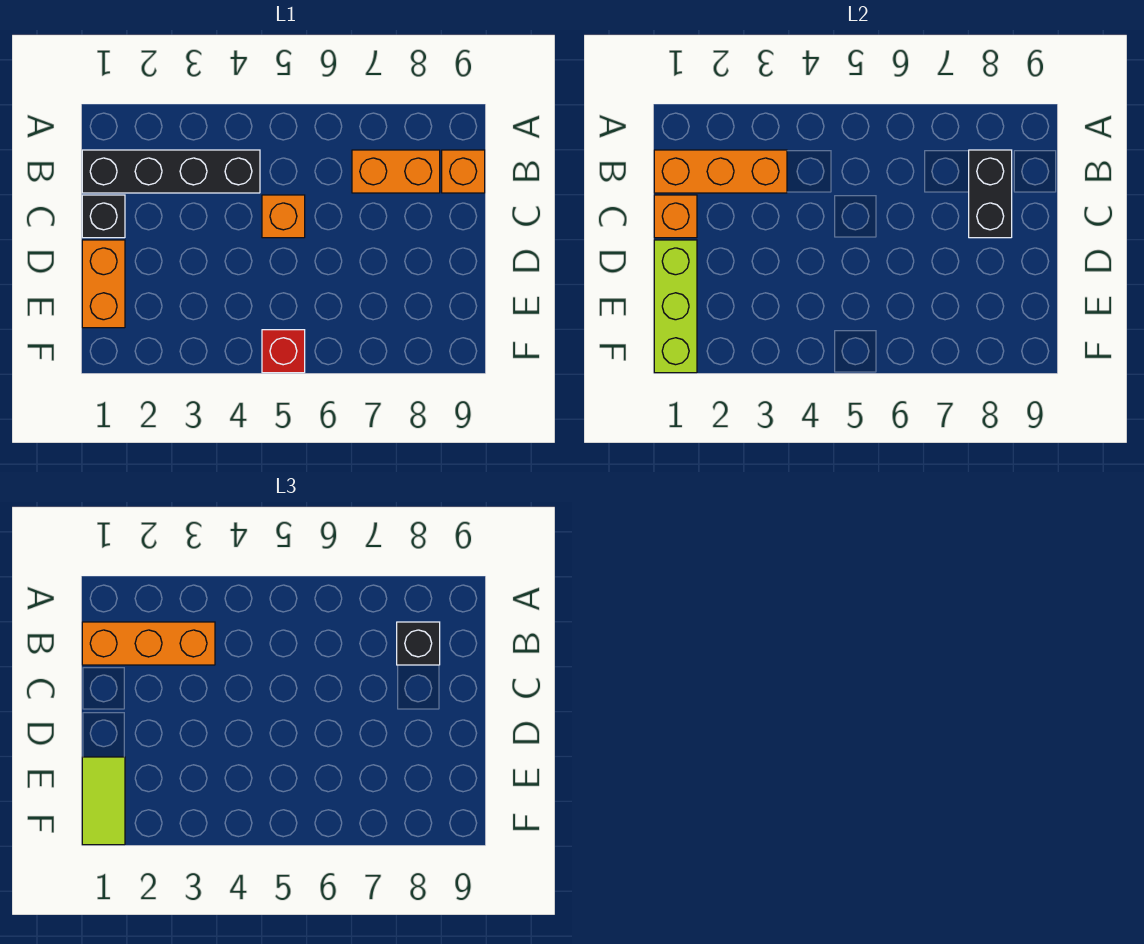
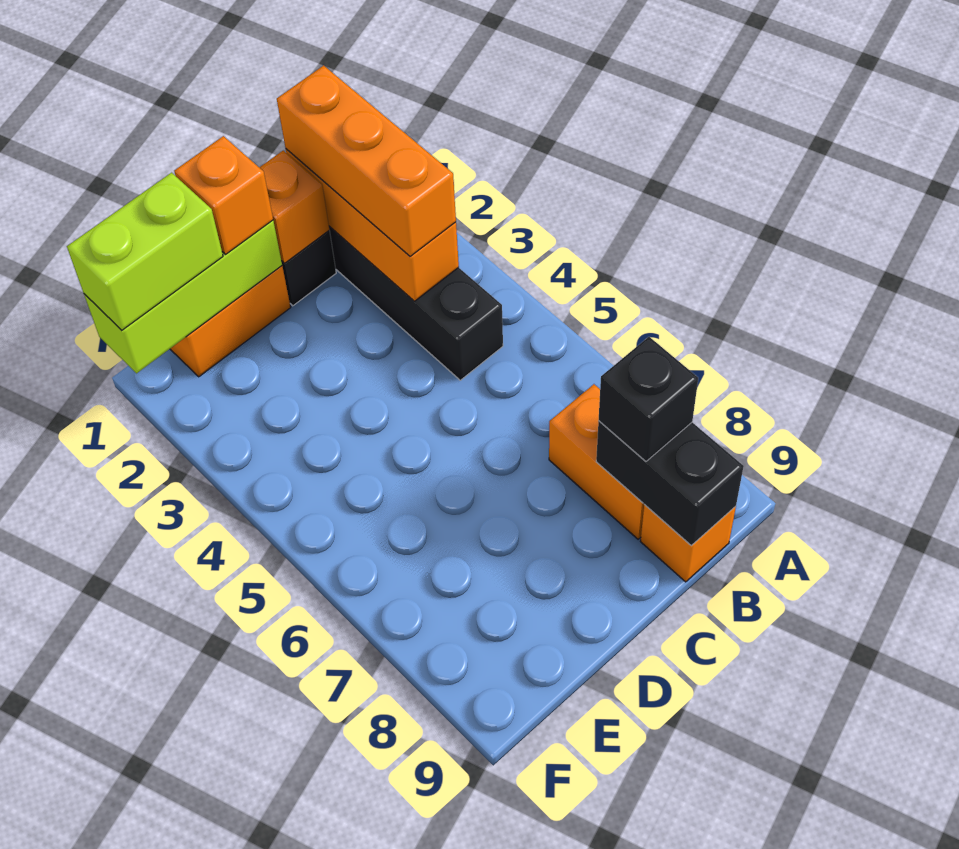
black brick B8:C8 level 2 -> black brick B8:B9 level 2
orange brick C5 level 1 -> orange brick D1 level 3
lime tile E1:F1 level 3 -> lime brick E1:F1 level 3
red brick F5 level 1 -> none

